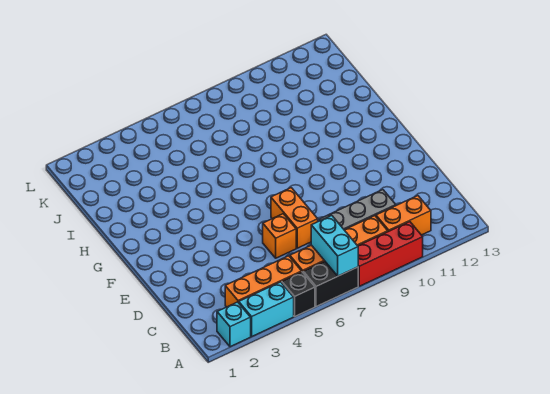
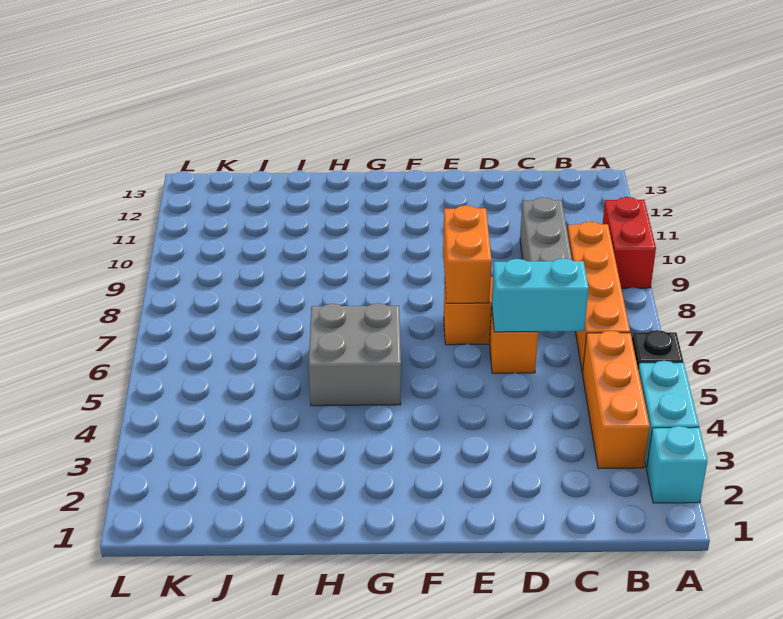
black brick A6:A7 level 1 -> none
cyan brick A7:B7 level 2 -> cyan brick C6:D6 level 2
red brick A8:A10 level 1 -> red brick A9:A10 level 1
orange brick B10:B11 level 1 -> orange brick E7:E8 level 2
none -> grey brick G5:H6 level 1

